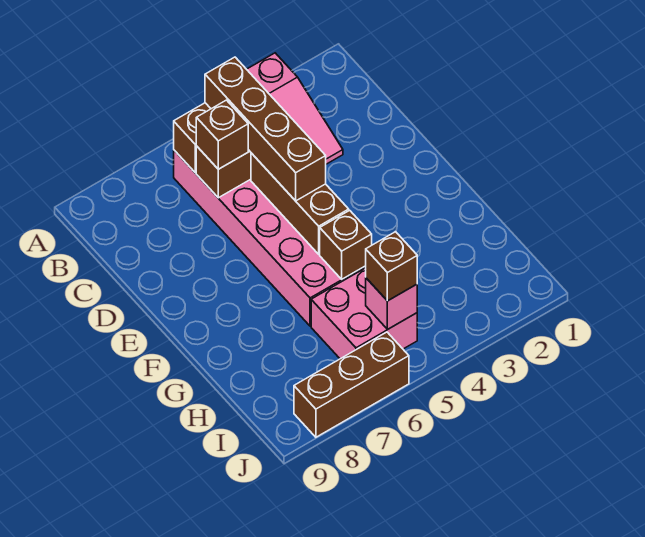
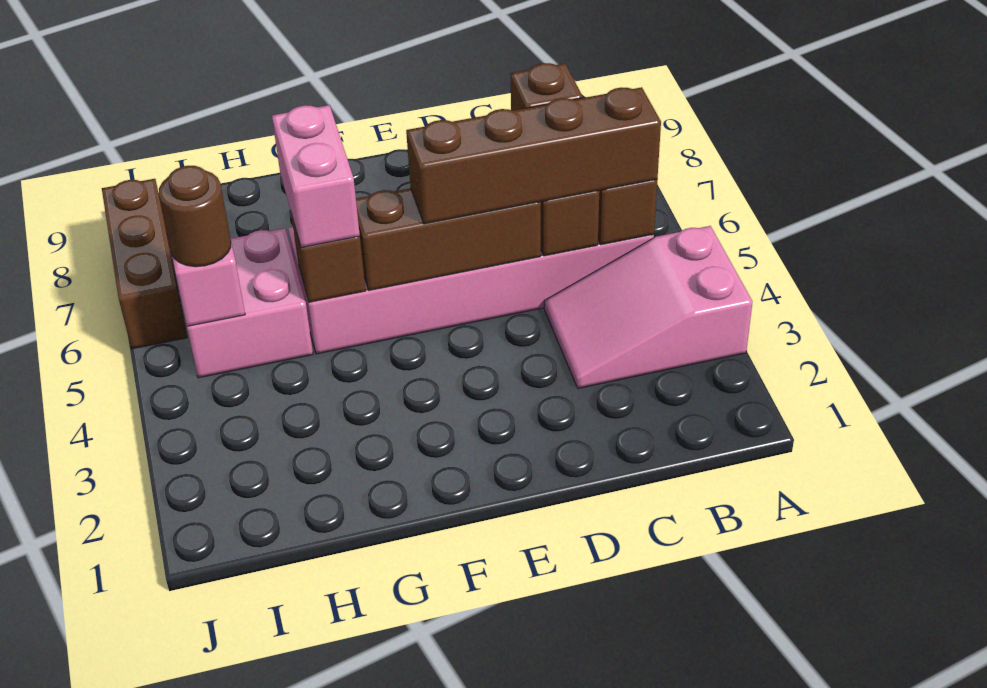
none -> pink brick G5:G6 level 3
brown brick I5 level 3 -> brown round brick I5 level 3

